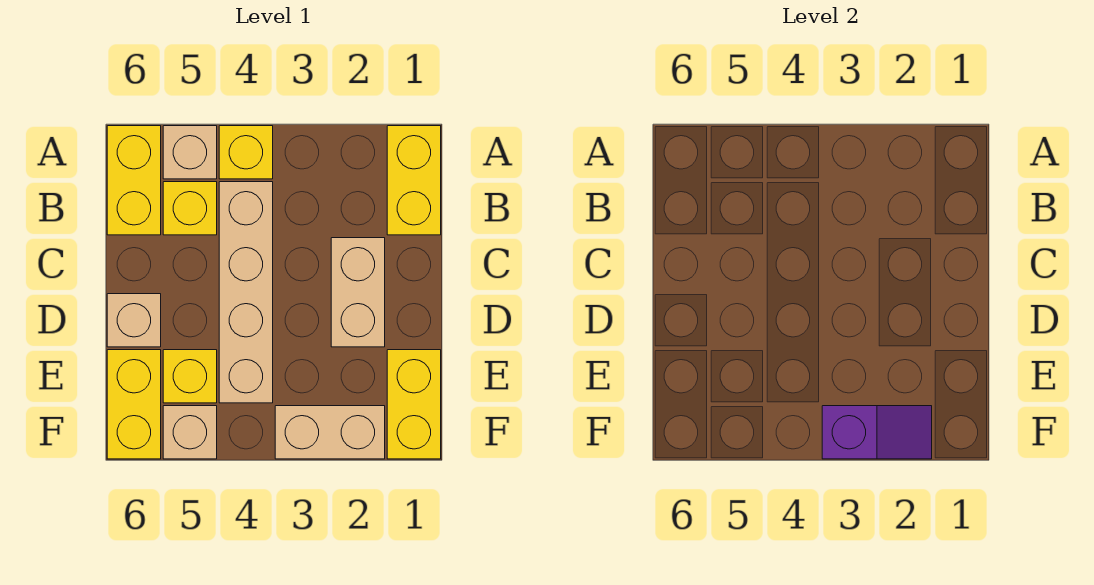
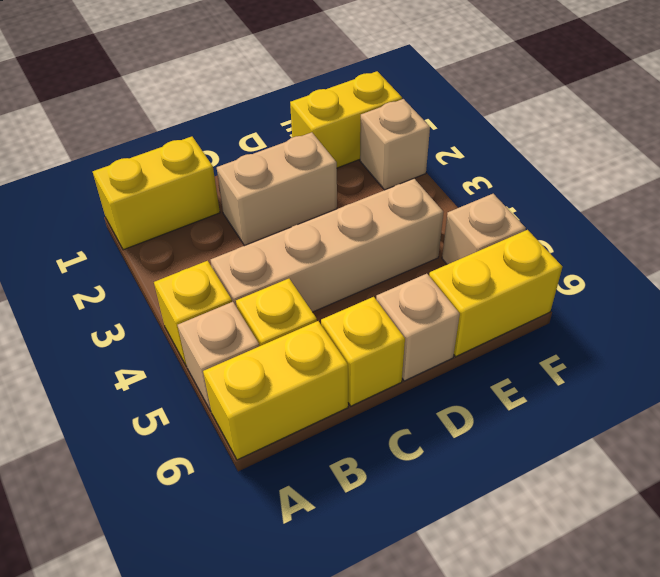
yellow brick E5 level 1 -> yellow brick C6 level 1
tan brick F2:F3 level 1 -> tan brick F2 level 1
purple slope F2:F3 level 2 top 3 -> none

